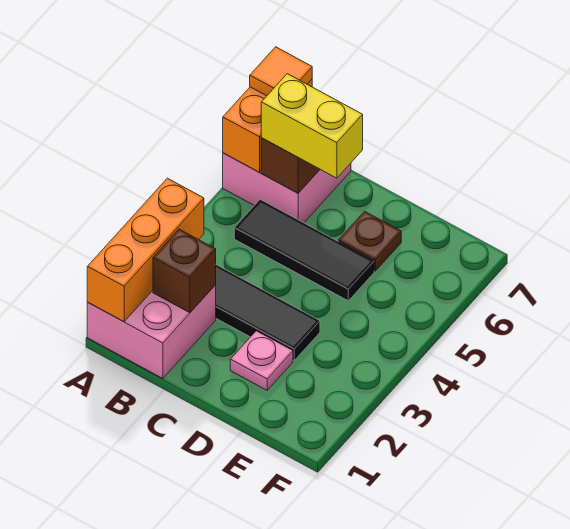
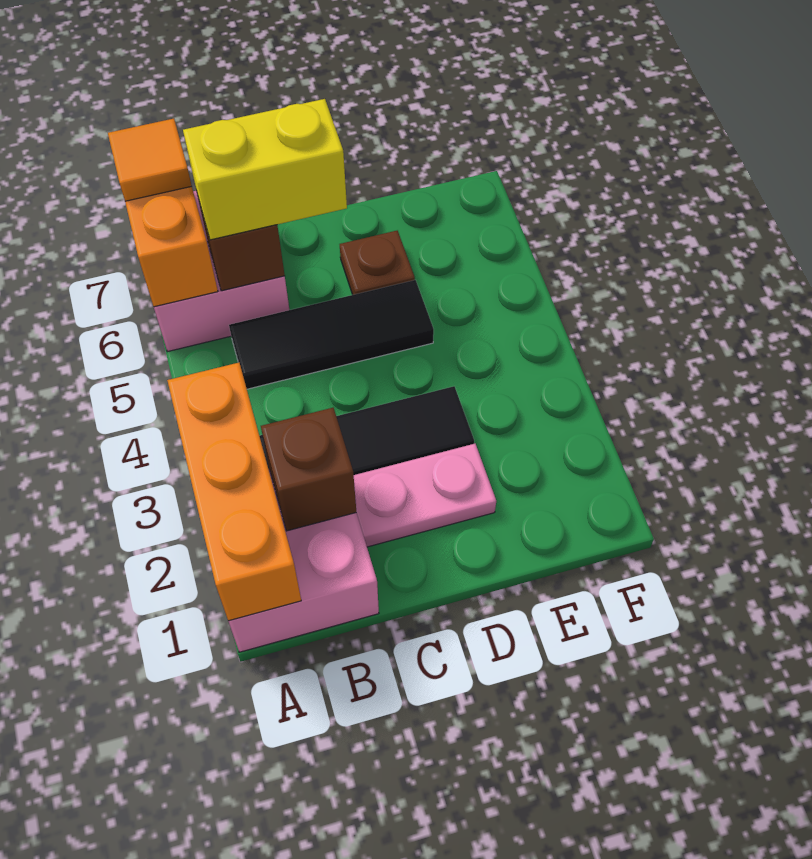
pink plate D2 level 1 -> pink plate C2:D2 level 1

